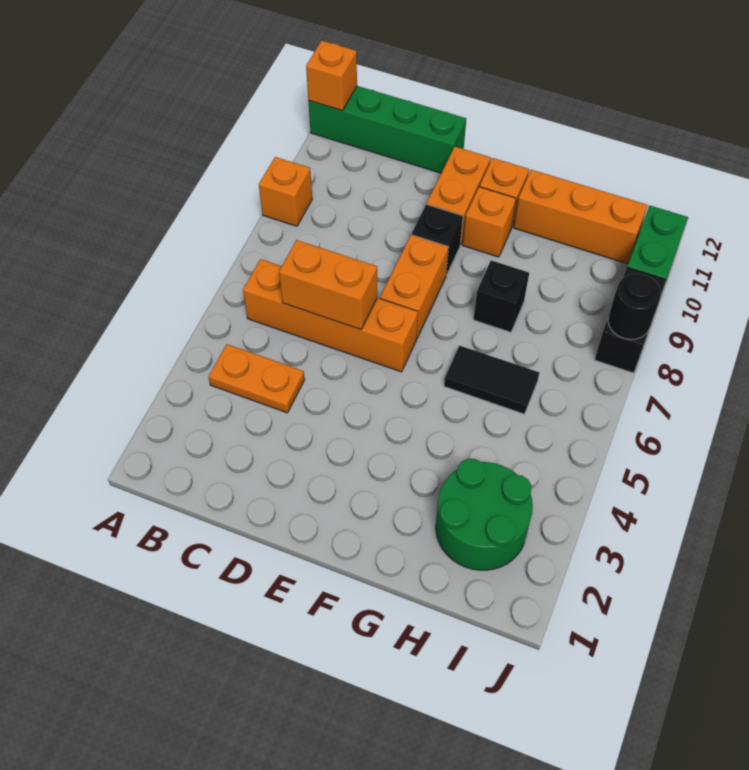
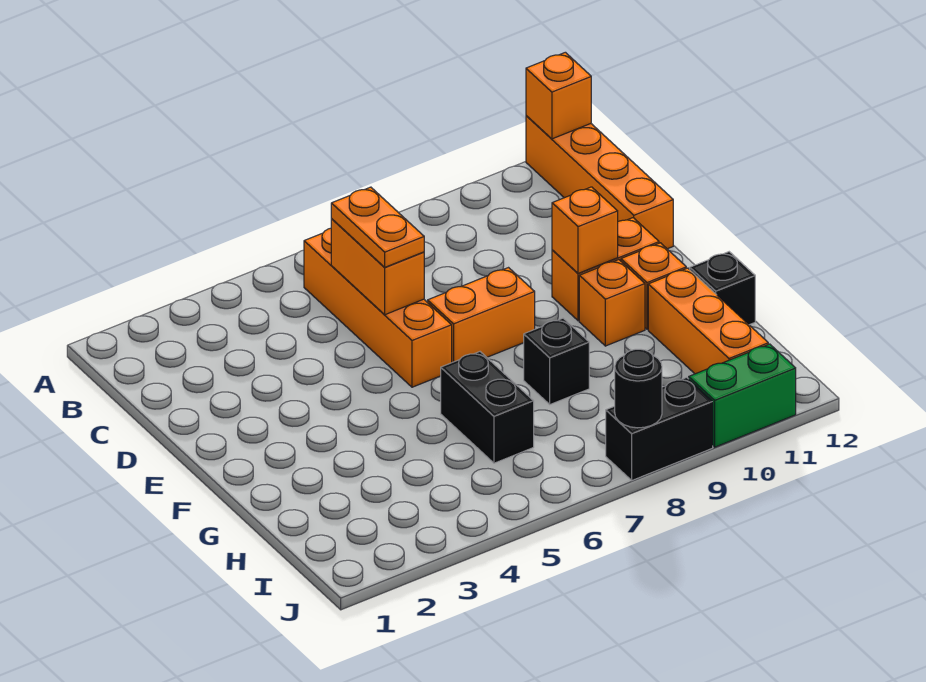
orange brick A9 level 1 -> orange brick E10 level 2
green brick A12:D12 level 1 -> orange brick A12:D12 level 1
orange plate B4:C4 level 1 -> orange plate C6:D6 level 3
black brick E9 level 1 -> black brick G12 level 1
black tile G6:H6 level 1 -> black brick G6:H6 level 1
green round brick H2:I3 level 1 -> none

